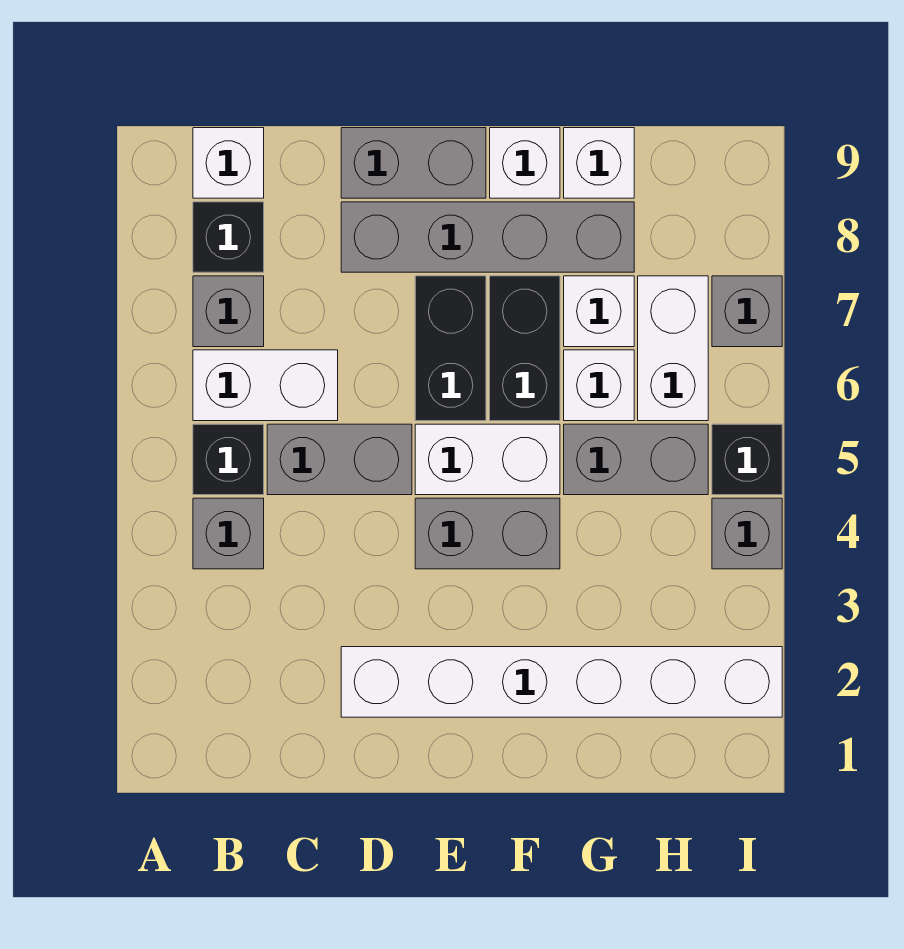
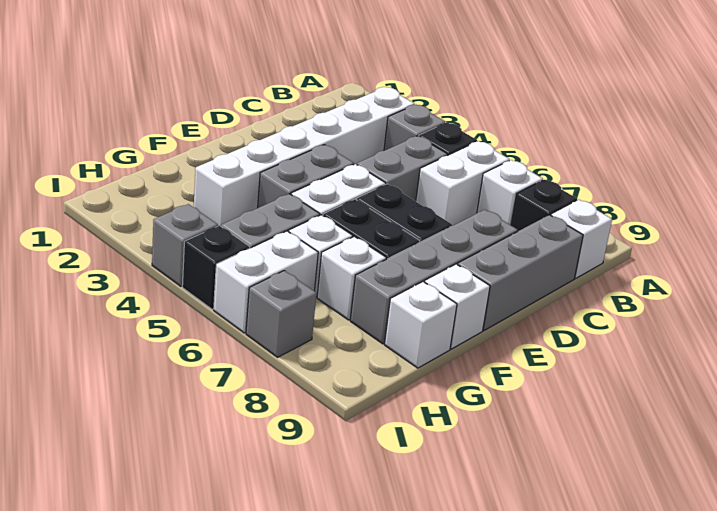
grey brick B7 level 1 -> white brick B7 level 1
white brick D2:I2 level 1 -> white brick B3:G3 level 1
grey brick D9:E9 level 1 -> grey brick C9:E9 level 1
white brick H6:H7 level 1 -> white brick H6:I6 level 1

